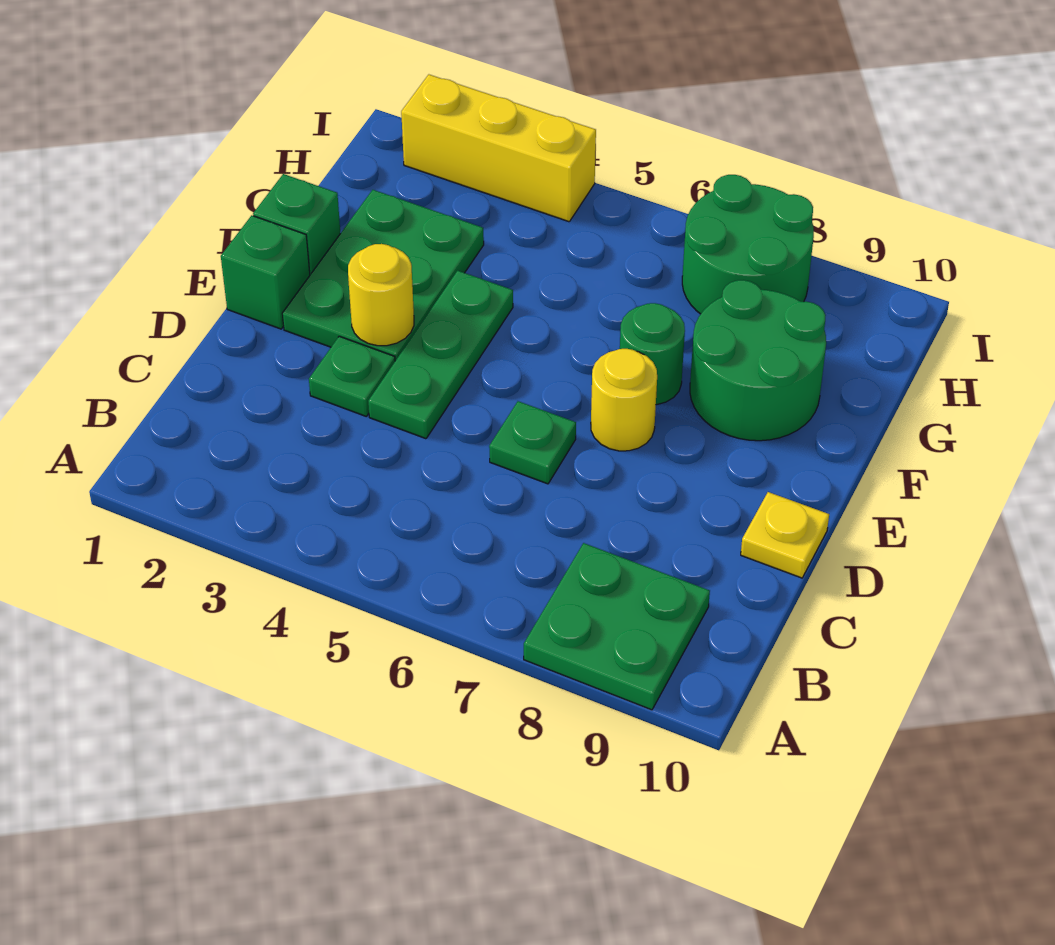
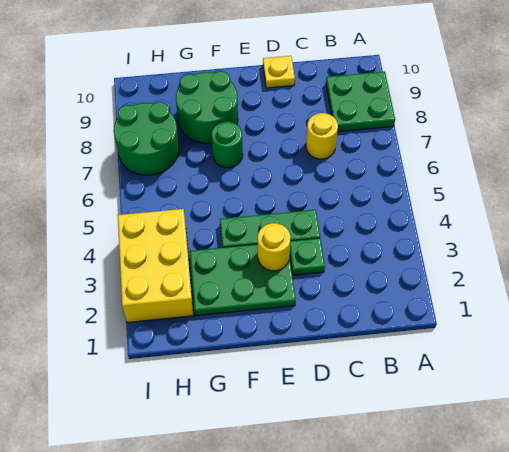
green plate D6 level 1 -> none
green brick E1 level 1 -> none
yellow round brick E7 level 1 -> yellow round brick C7 level 1
green brick F1 level 1 -> none
yellow brick I2:I4 level 1 -> yellow brick H2:I4 level 1

